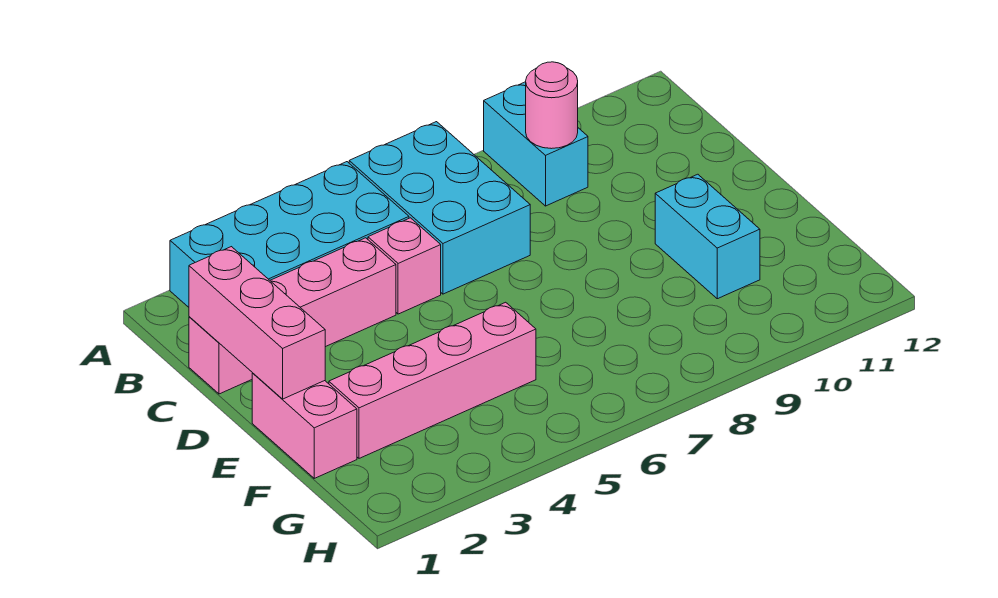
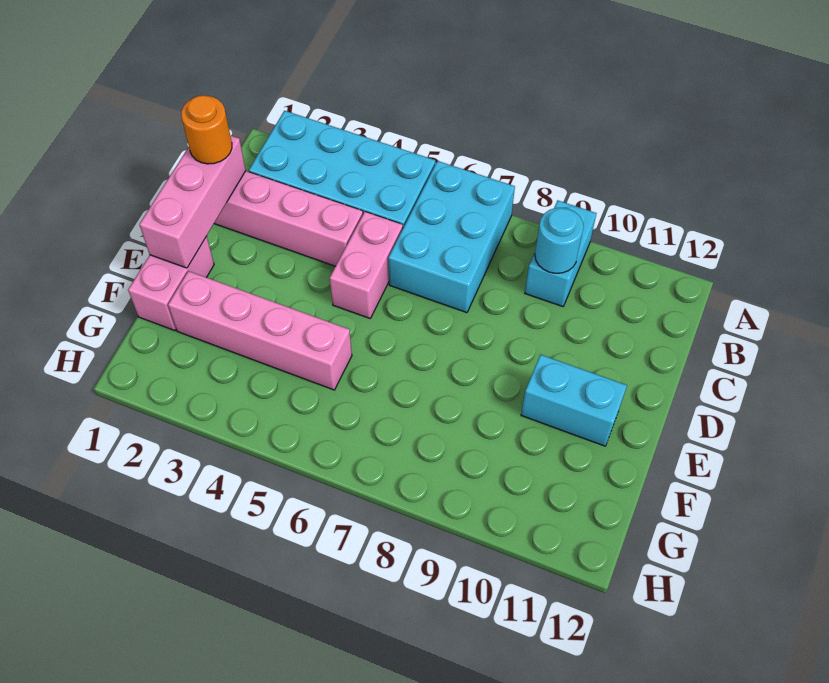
pink round brick B9 level 2 -> cyan round brick B9 level 2
none -> orange round brick C1 level 3
pink brick C5 level 1 -> pink brick C5:D5 level 1
cyan brick E10:F10 level 1 -> cyan brick E10:E11 level 1

